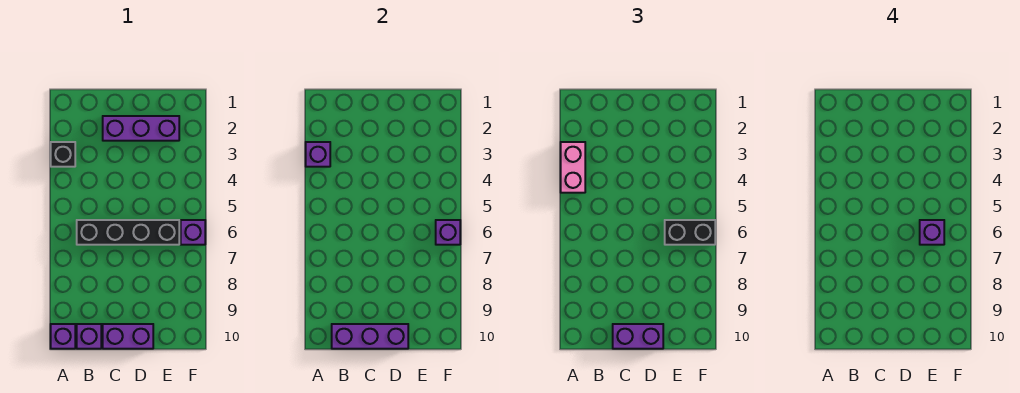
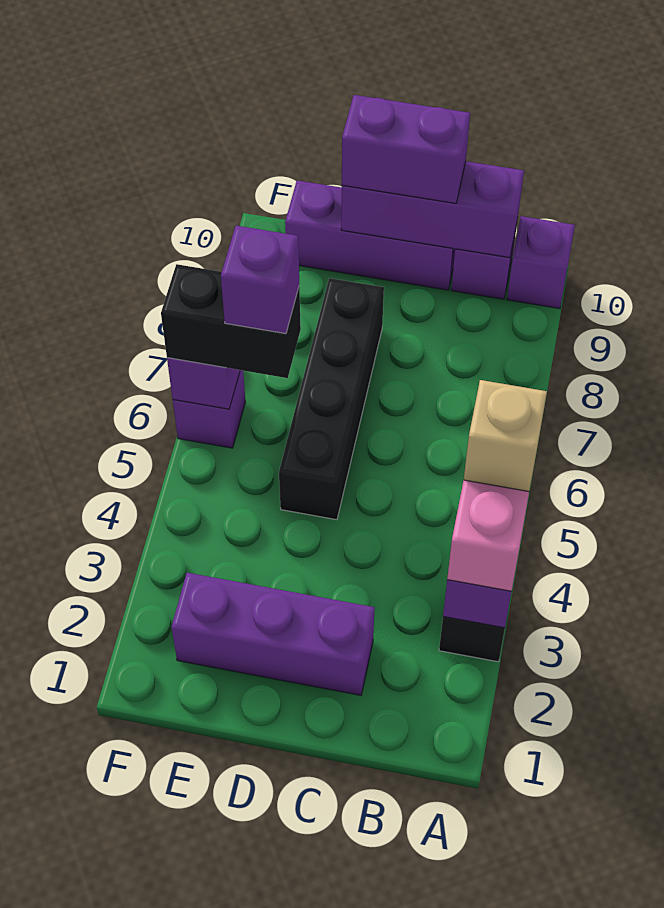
none -> tan brick A4 level 4
black brick B6:E6 level 1 -> black brick D5:D8 level 1
purple brick C10:D10 level 1 -> purple brick C10:E10 level 1

